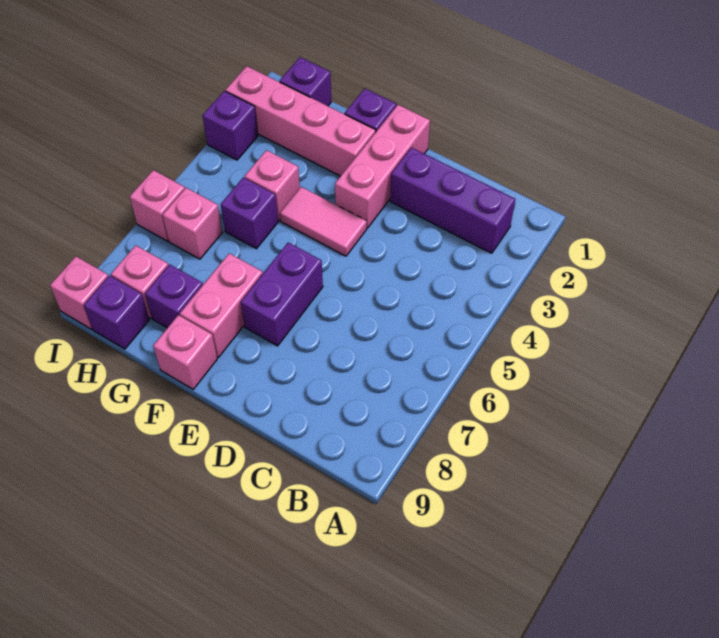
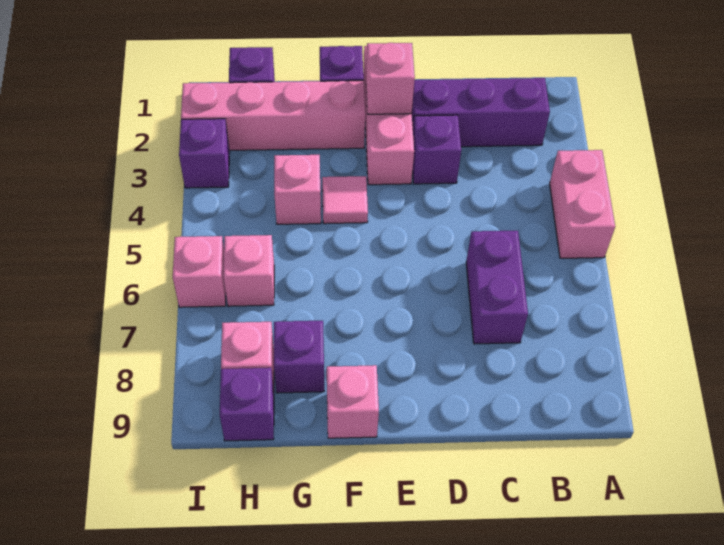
pink tile E4:F4 level 1 -> pink tile F4 level 1
purple brick E6:E7 level 1 -> purple brick C6:C7 level 1
pink brick F7:F8 level 1 -> pink brick A4:A5 level 1
purple brick G5 level 1 -> purple brick D3 level 1
pink brick I9 level 1 -> pink brick E2 level 2

